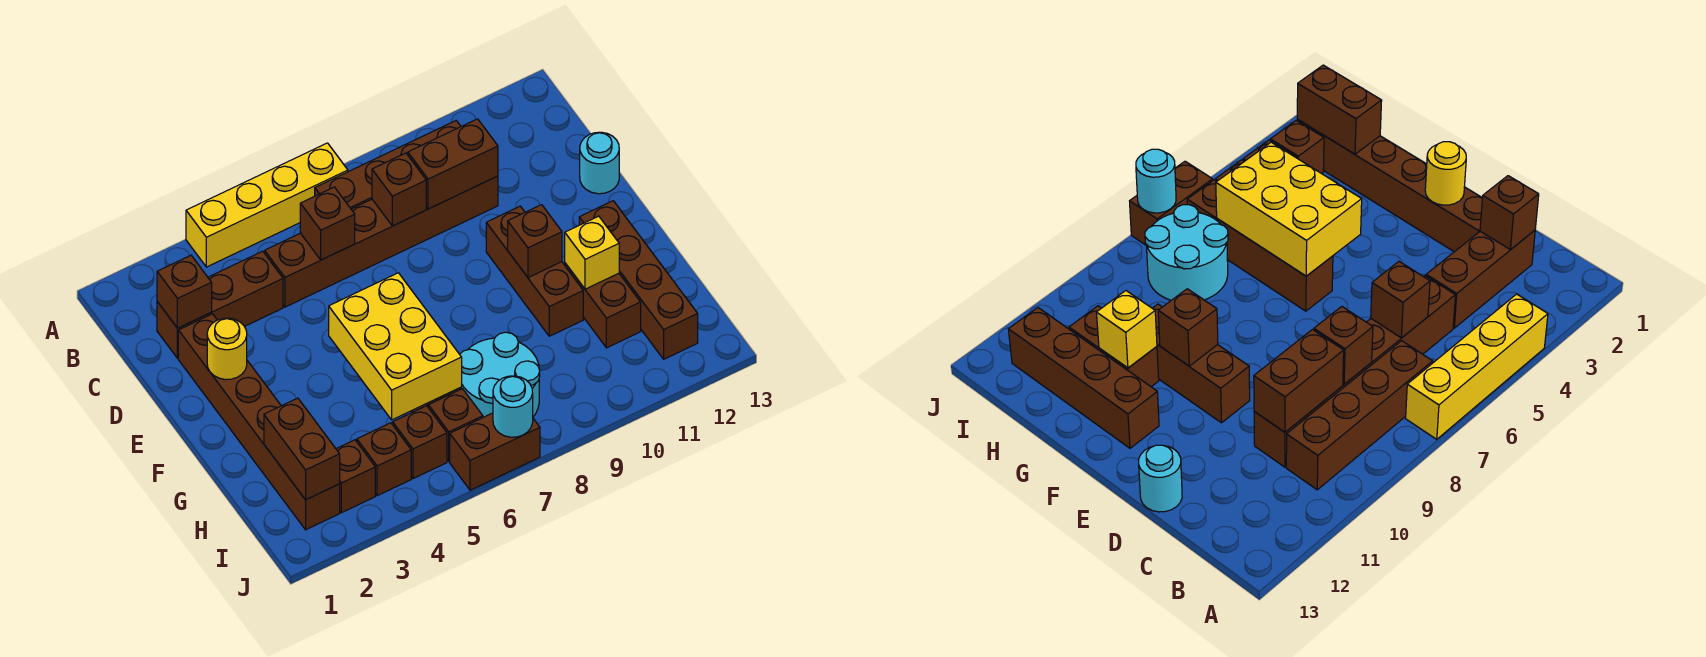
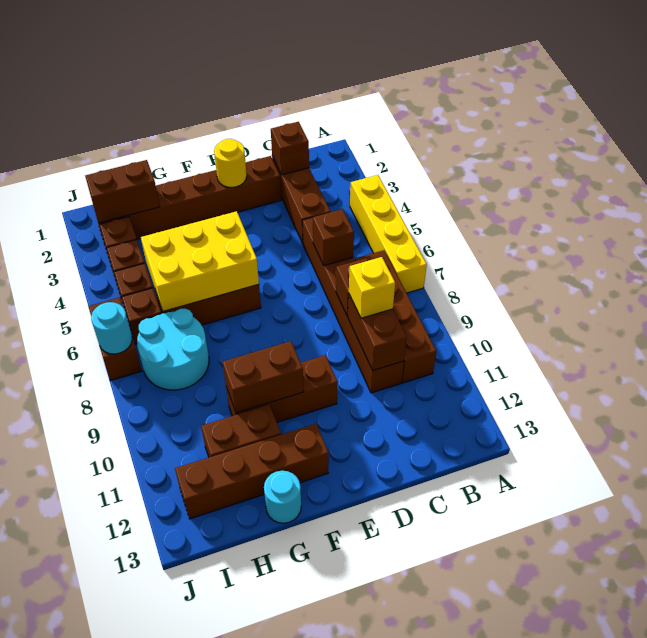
cyan round brick D13 level 1 -> cyan round brick G13 level 1
brown brick F10 level 2 -> brown brick F10:G10 level 2
yellow brick G11 level 2 -> yellow brick C9 level 3

